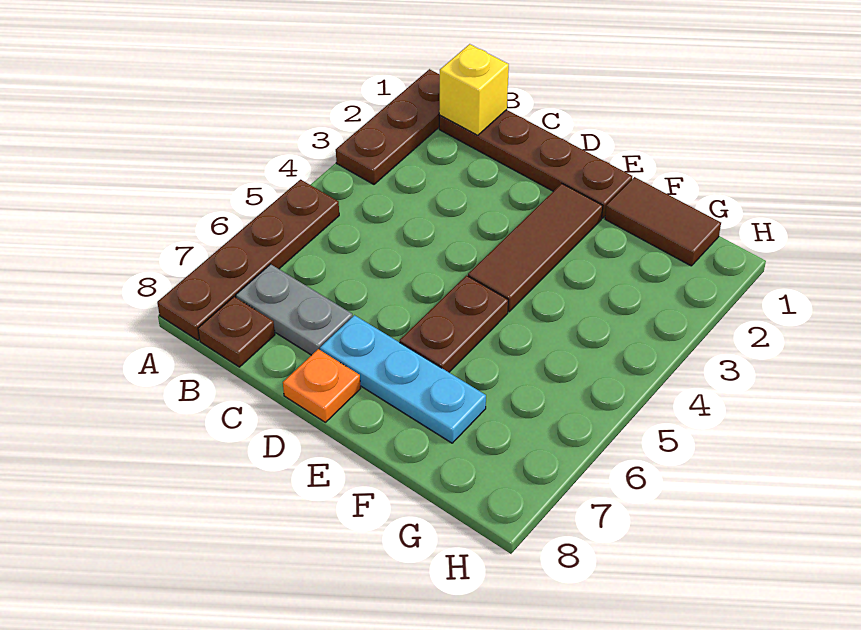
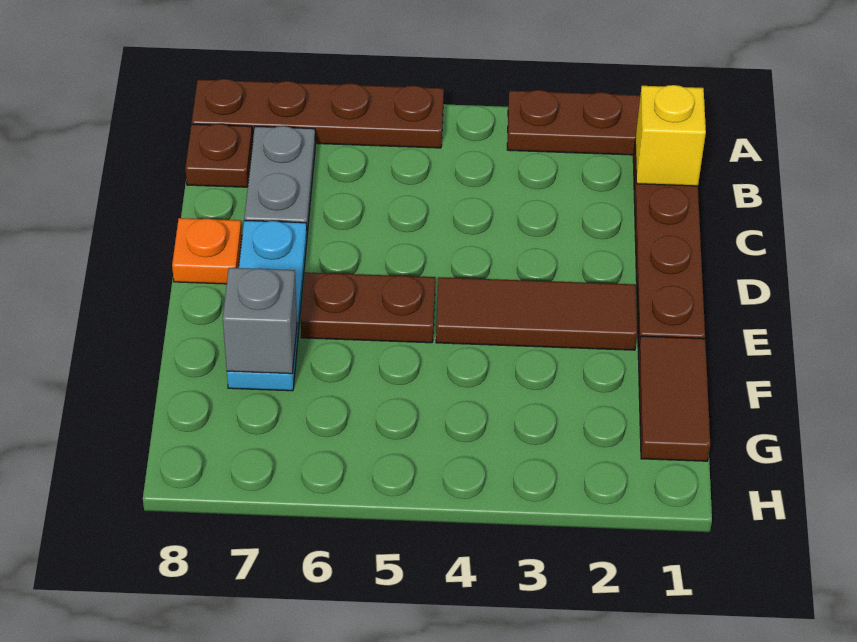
none -> grey brick F7 level 2

